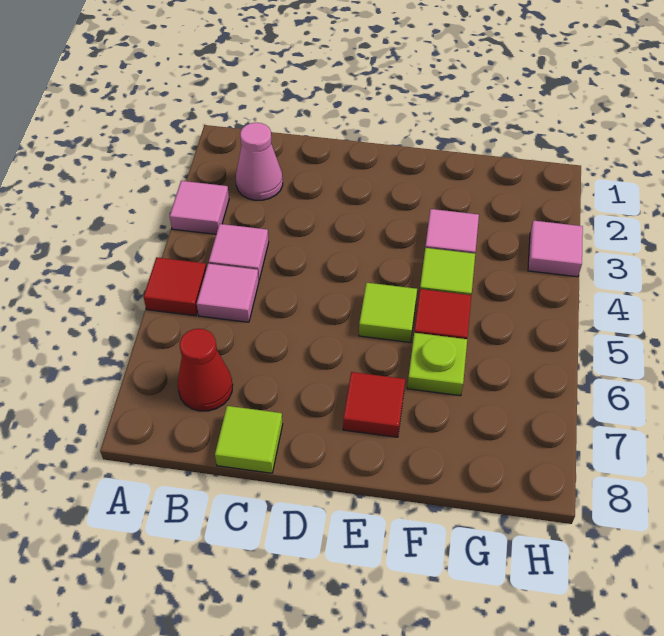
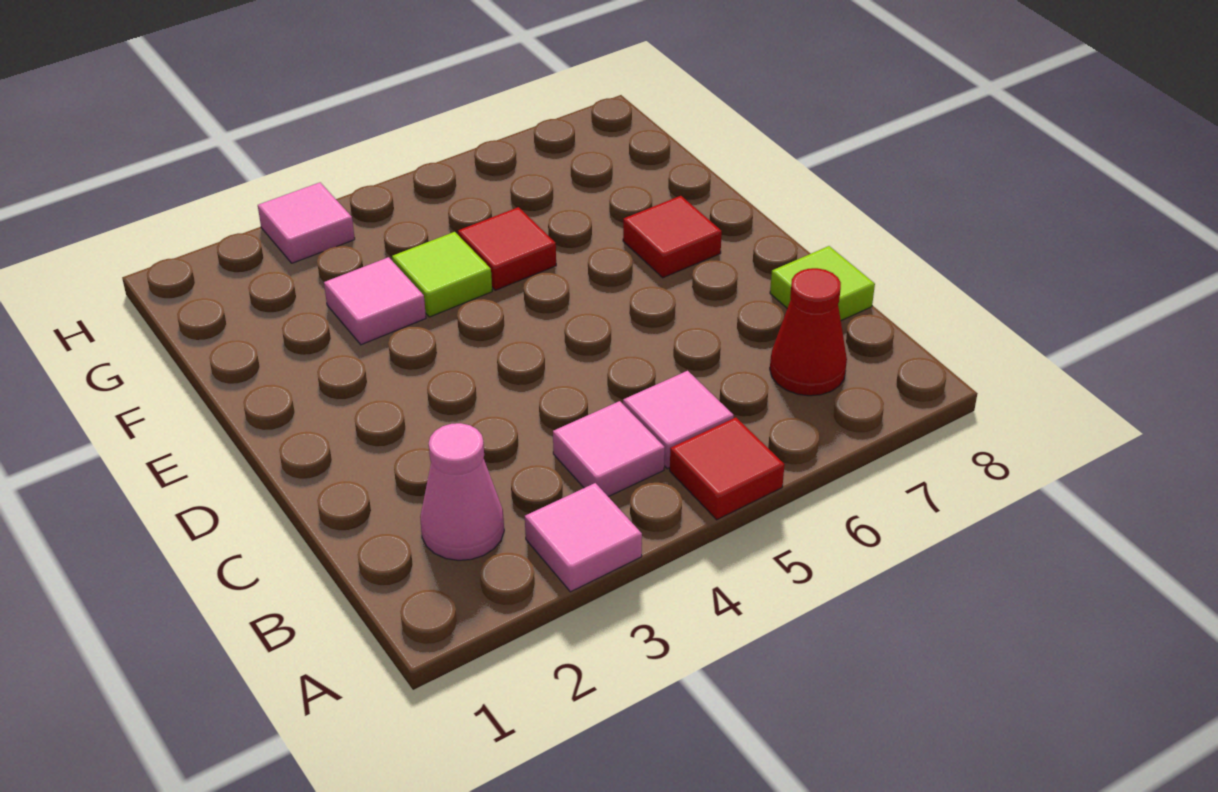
lime tile E5 level 1 -> none
lime plate F6 level 1 -> none

